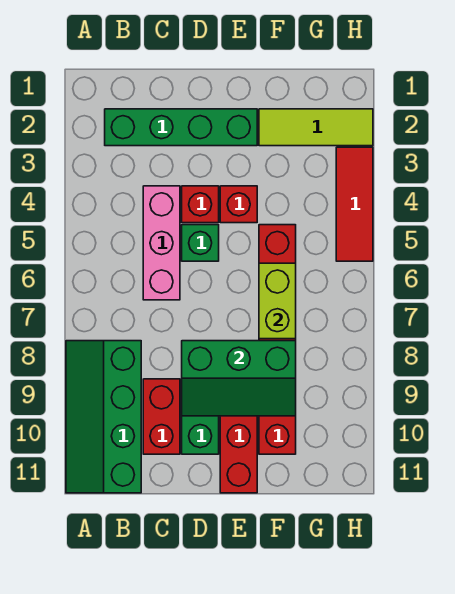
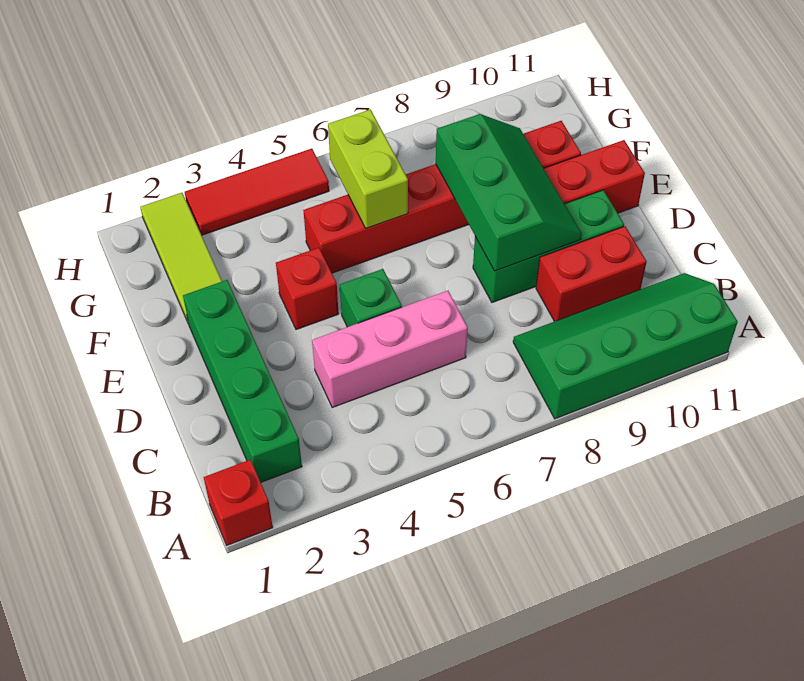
green slope A8:B11 level 1 top B -> green slope A8:B11 level 1 top A
red brick D4 level 1 -> red brick A1 level 1
lime brick F6:F7 level 2 -> lime brick F6:G6 level 2

